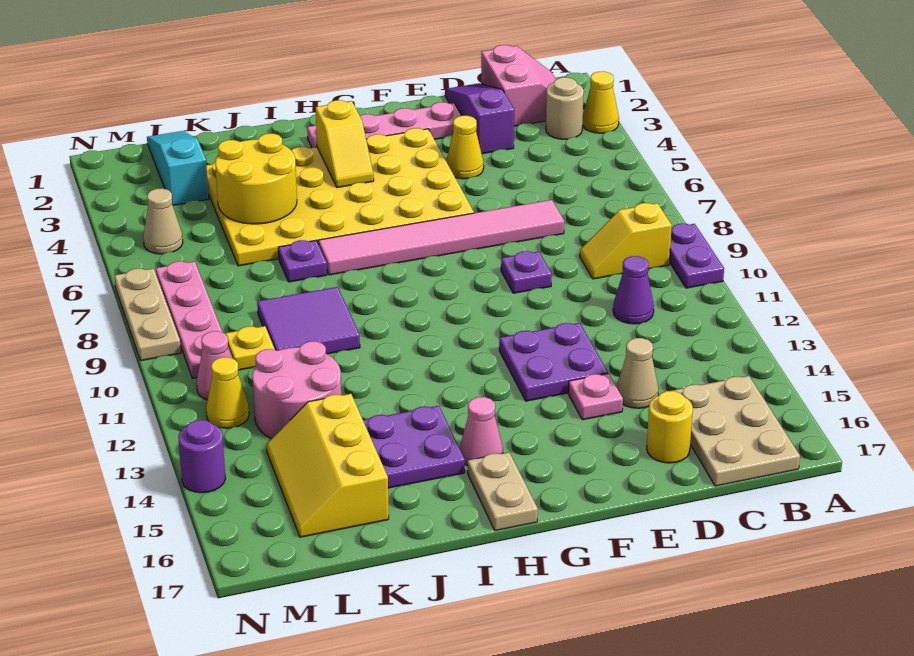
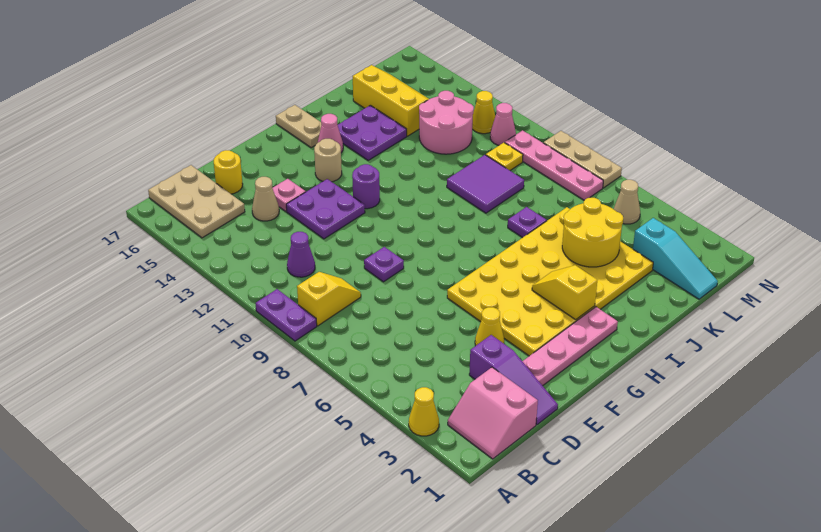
tan round brick B3 level 1 -> tan round brick G14 level 1
pink tile D7:I7 level 1 -> none
purple round brick N14 level 1 -> purple round brick G12 level 1

